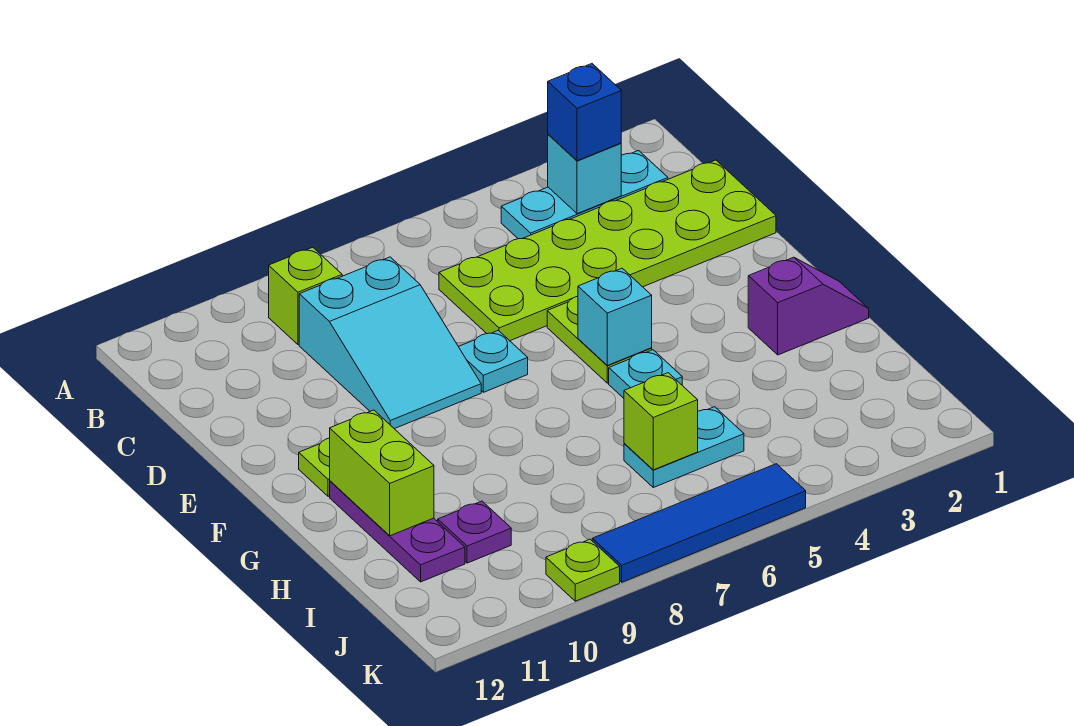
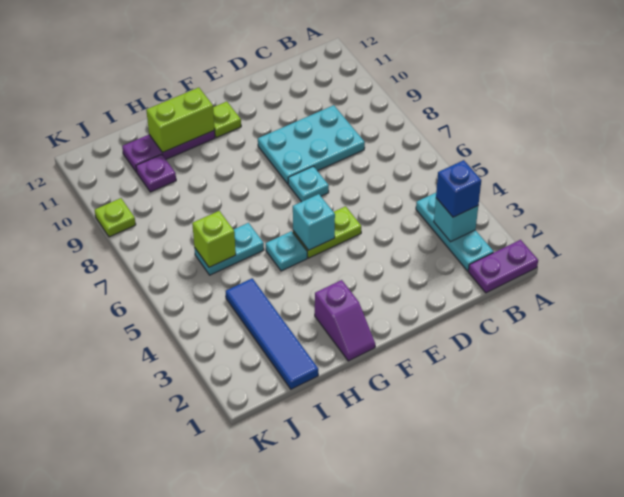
none -> purple plate A1:B1 level 1
lime brick B9 level 1 -> none
lime plate C1:D6 level 1 -> none
cyan slope C8:E9 level 1 top C -> cyan plate C8:E9 level 1
cyan plate I5:I6 level 1 -> cyan plate H6:I6 level 1
blue tile K5:K8 level 1 -> blue tile I1:I4 level 1

